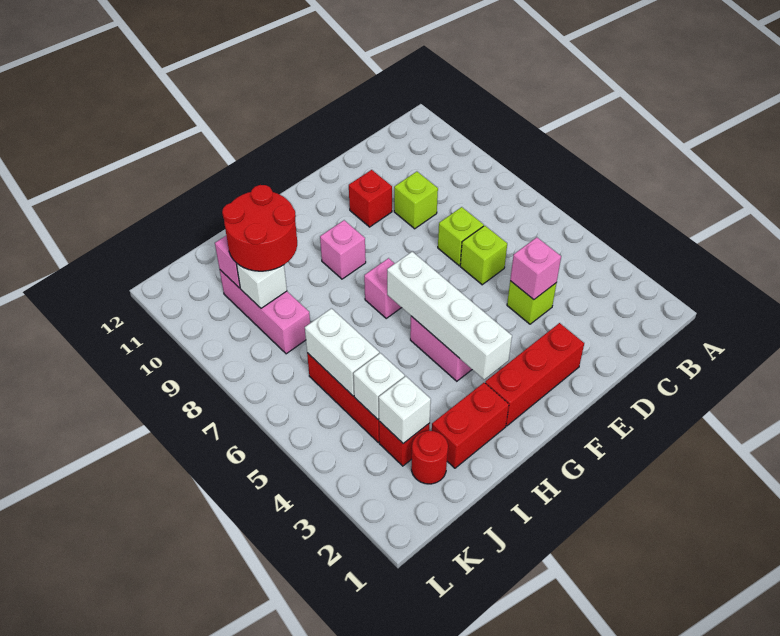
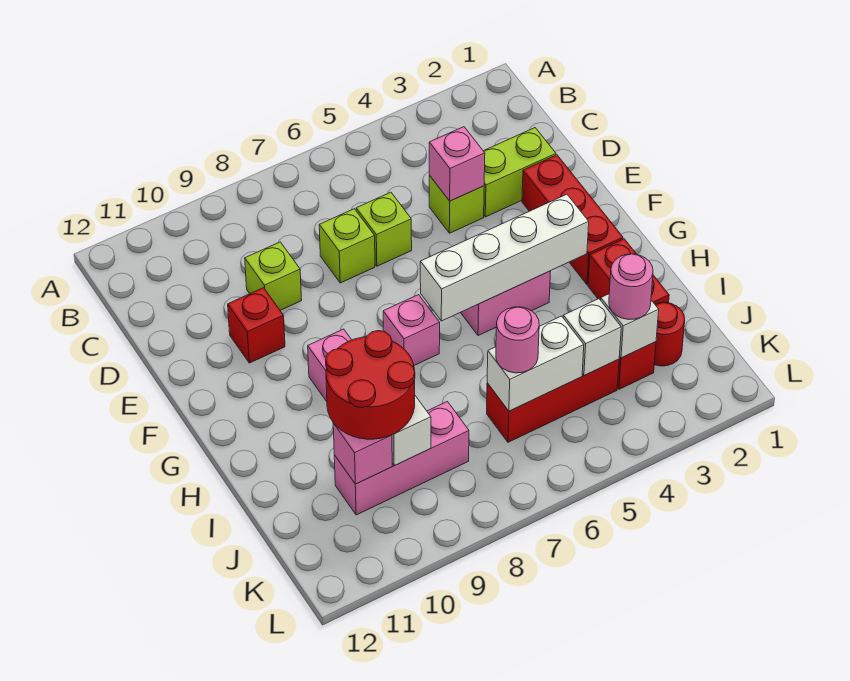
none -> lime brick D2:D3 level 1
none -> pink round brick J3 level 3
none -> pink round brick J6 level 3

